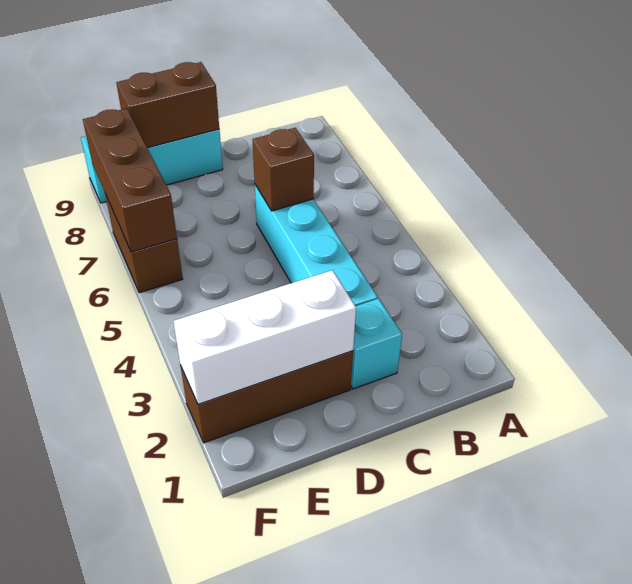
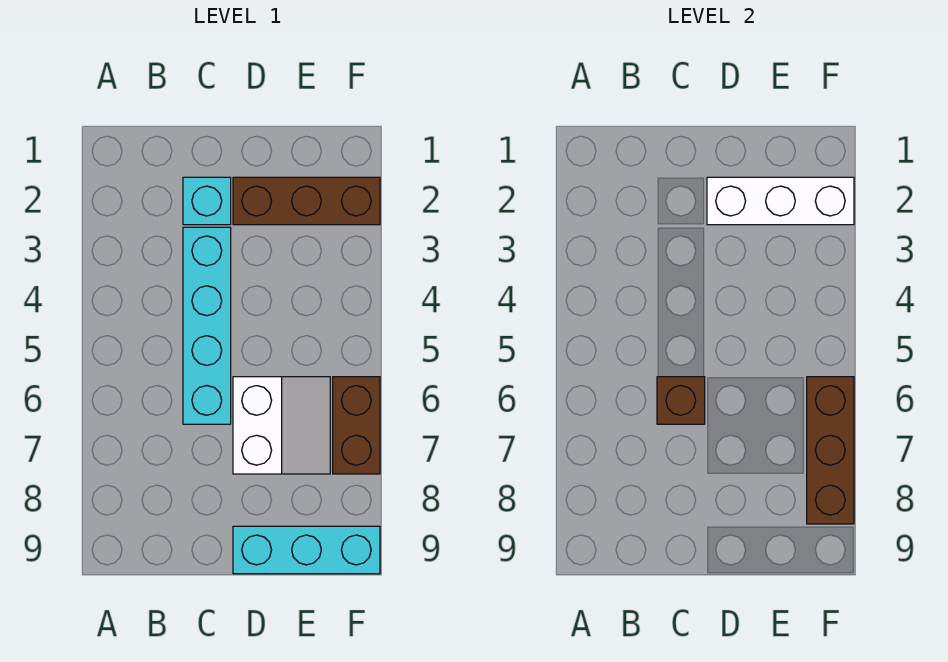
none -> white slope D6:E7 level 1 top D
brown brick D9:E9 level 2 -> none

